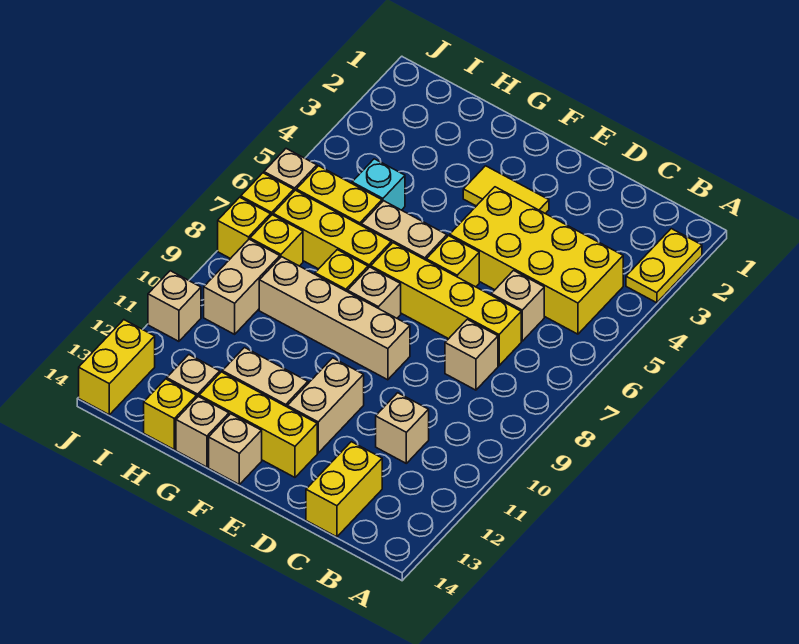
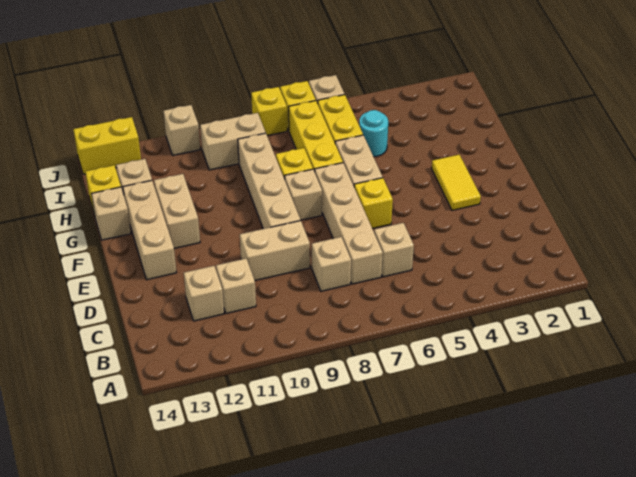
yellow plate A2:A3 level 1 -> none
yellow brick B4:E5 level 1 -> none
yellow brick C7:F7 level 1 -> tan brick C7:F7 level 1
yellow brick C13:C14 level 1 -> none
tan brick E11:E12 level 1 -> tan brick D9:D10 level 1
yellow brick E13:G13 level 1 -> tan brick E13:G13 level 1
tan brick F14 level 1 -> tan brick C12 level 1
cyan brick H5 level 1 -> cyan round brick H5 level 1
yellow brick I8 level 1 -> none

